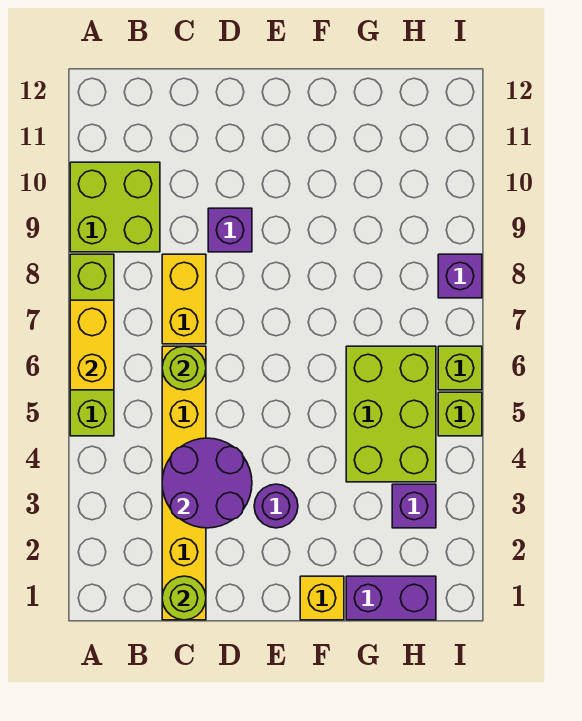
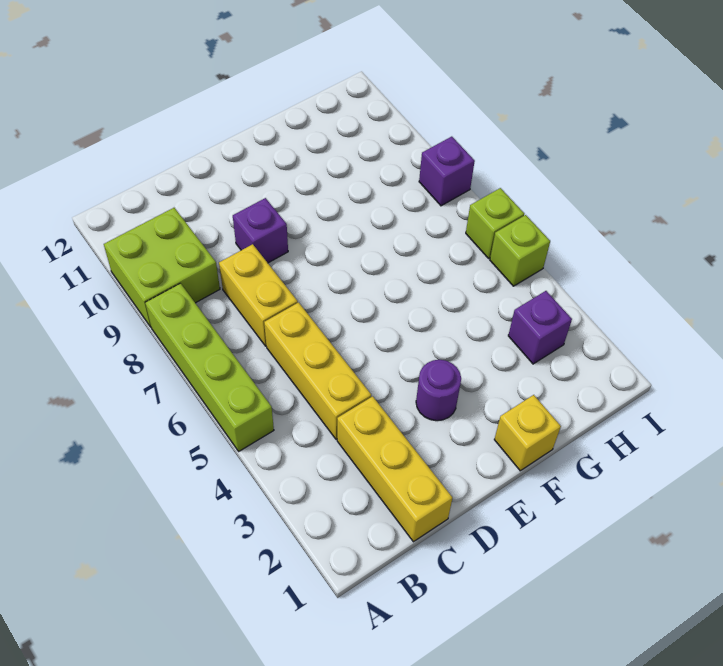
yellow brick A6:A7 level 2 -> none
lime round brick C1 level 2 -> none
purple round brick C3:D4 level 2 -> none
lime round brick C6 level 2 -> none
purple brick G1:H1 level 1 -> none
lime brick G4:H6 level 1 -> none

